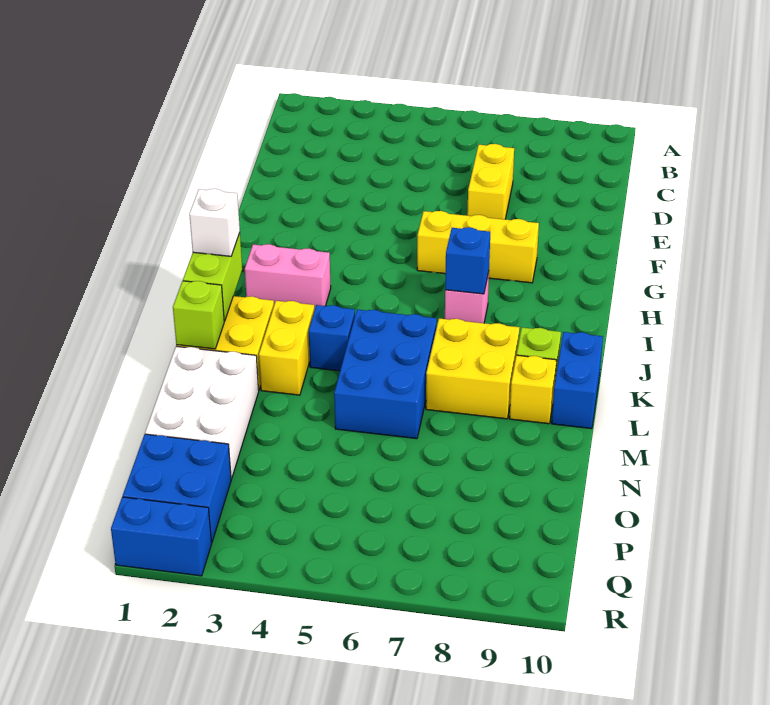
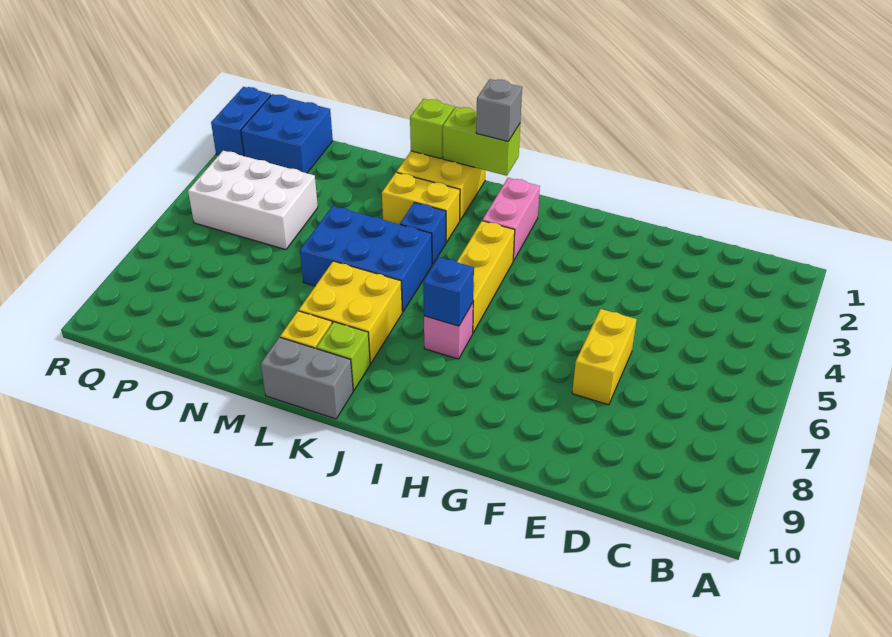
yellow brick D7:E7 level 1 -> yellow brick E6:E7 level 1
yellow brick G6:G8 level 1 -> yellow brick I4:I6 level 1
white brick J1 level 3 -> grey brick J1 level 3
blue brick K10:L10 level 1 -> grey brick K10:L10 level 1
white brick M1:O2 level 1 -> white brick O4:Q5 level 1

